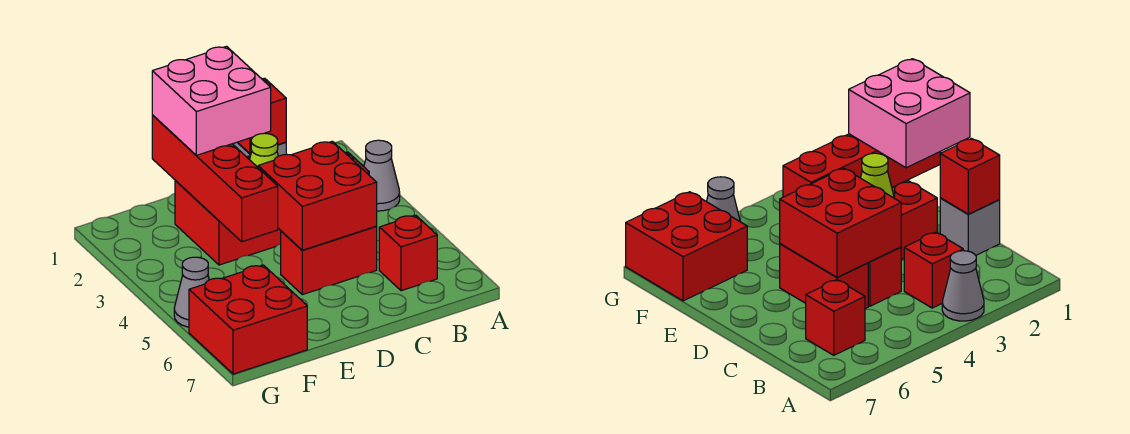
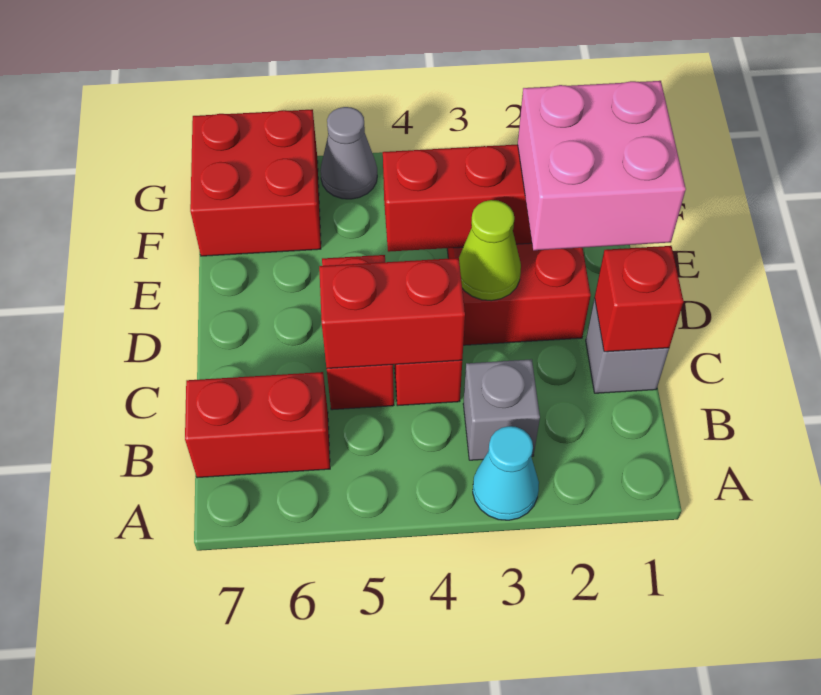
grey cone A3 level 1 -> cyan cone A3 level 1
red brick B3 level 1 -> grey brick B3 level 1
red brick B6 level 1 -> red brick B6:B7 level 1
red brick C4:D5 level 2 -> red brick C4:C5 level 2

